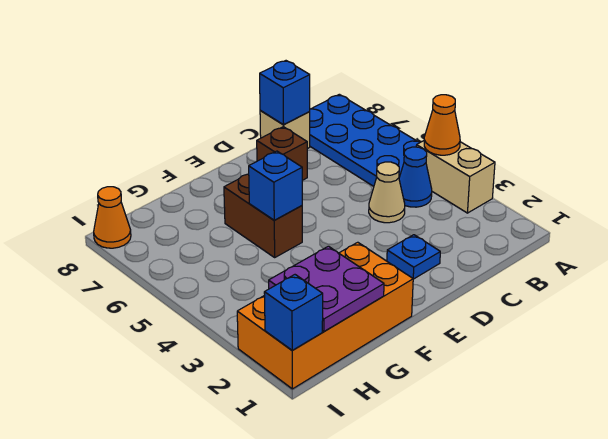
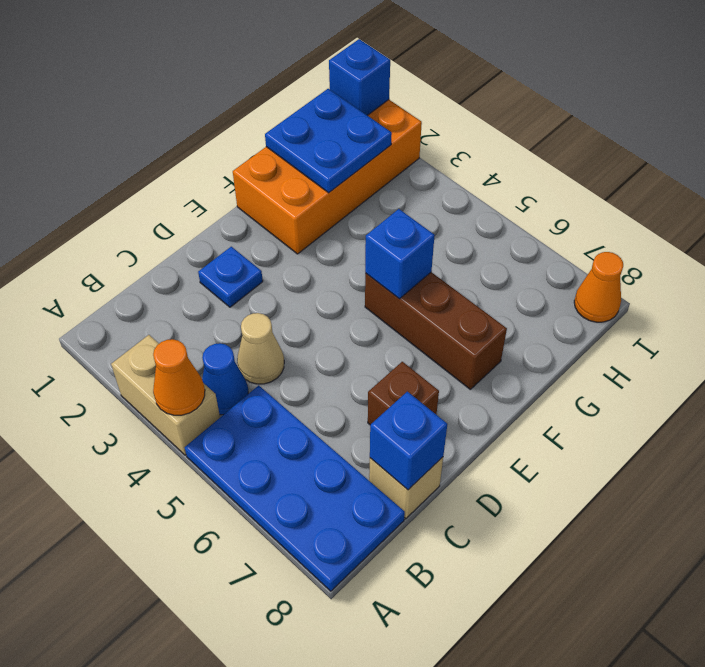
brown brick F5:F6 level 1 -> brown brick F5:F7 level 1
purple plate G1:H2 level 2 -> blue plate G1:H2 level 2

